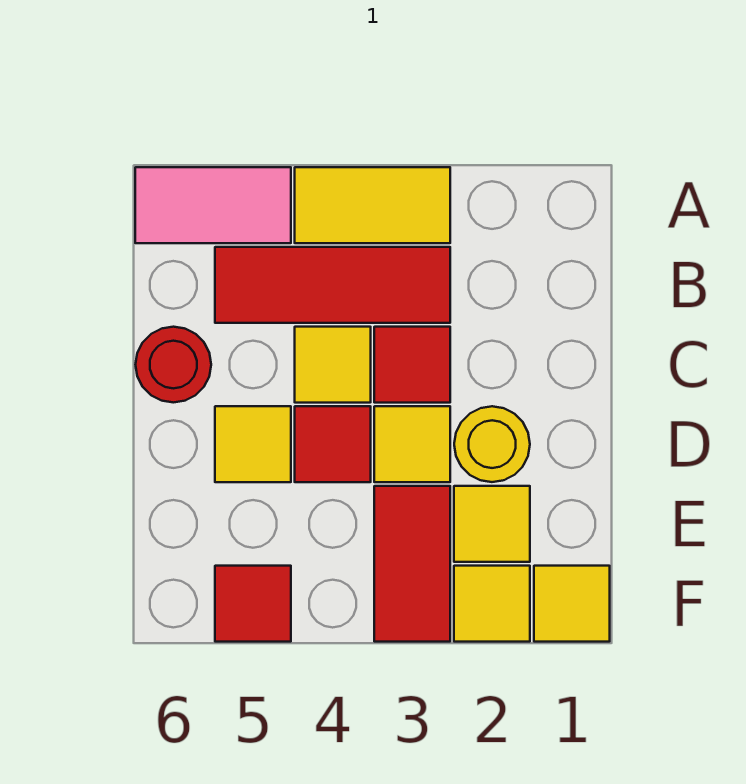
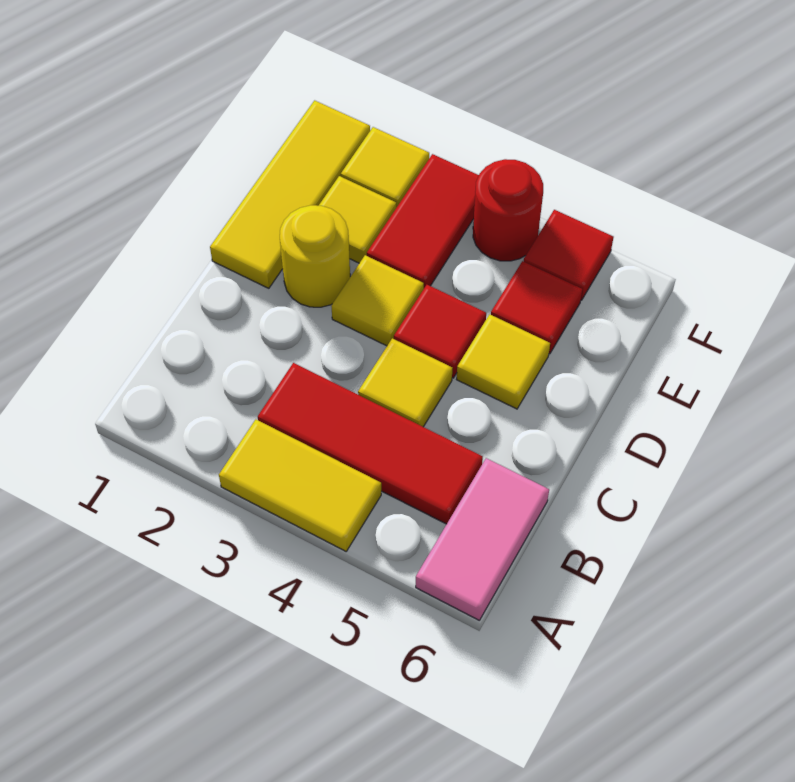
pink tile A5:A6 level 1 -> pink tile A6:B6 level 1
red tile C3 level 1 -> red tile E5 level 1
red round brick C6 level 1 -> red round brick F4 level 1
yellow tile F1 level 1 -> yellow tile D1:F1 level 1

